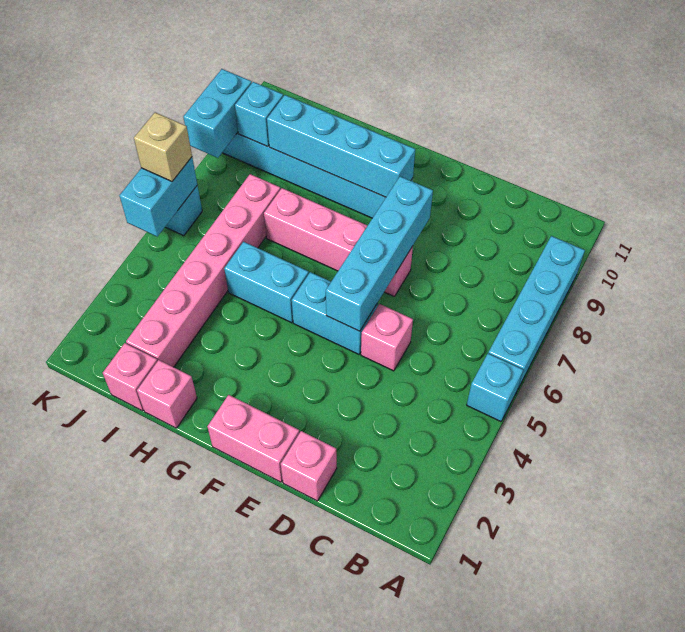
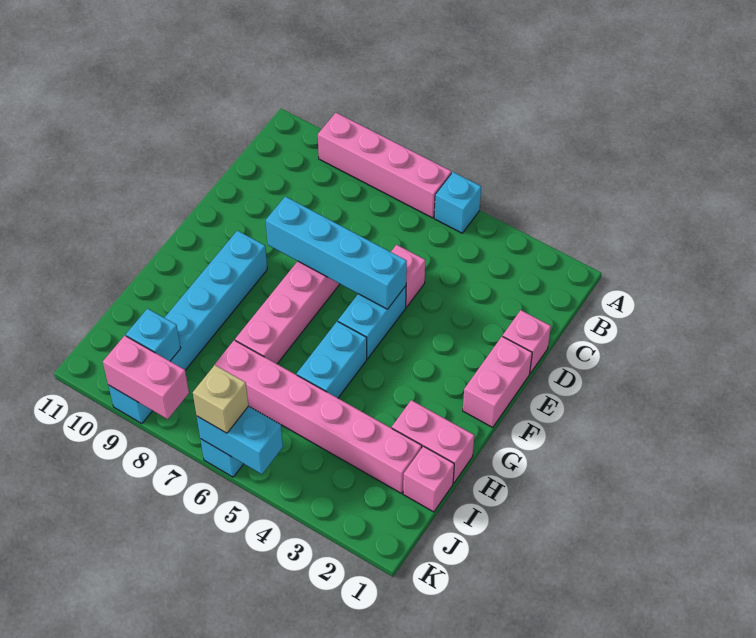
cyan brick A6:A9 level 1 -> pink brick A6:A9 level 1
cyan brick F9:I9 level 2 -> none
pink brick H1 level 1 -> pink brick H1:H2 level 1
cyan brick K8:K9 level 2 -> pink brick K8:K9 level 2

